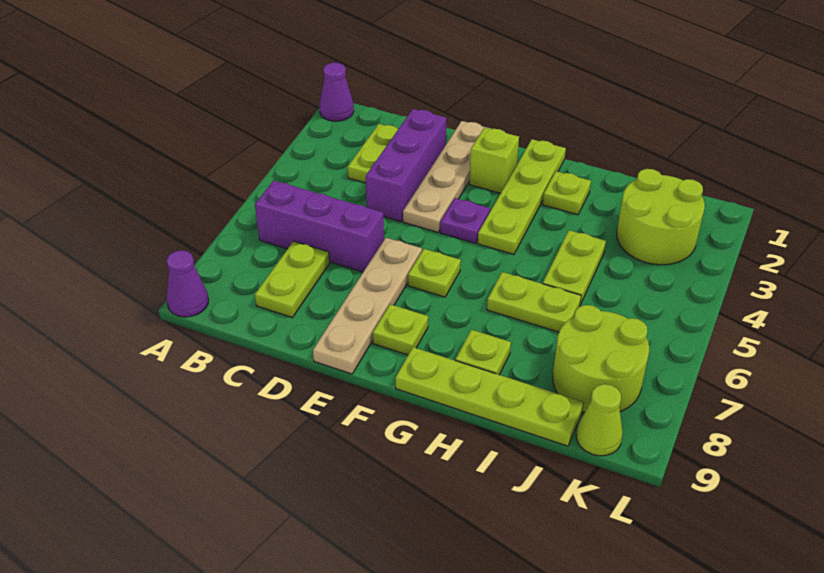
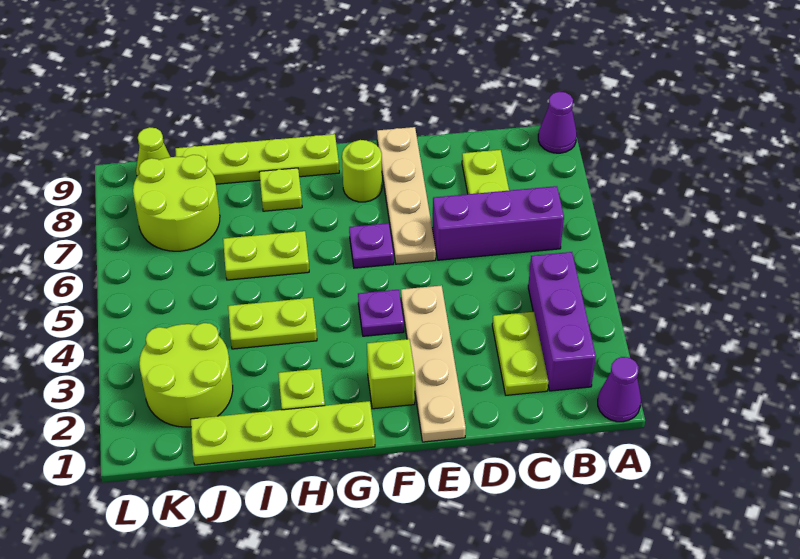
purple brick D2:D4 level 1 -> purple brick B2:B4 level 1
lime plate F6 level 1 -> purple plate F6 level 1
lime plate F8 level 1 -> lime round brick F8 level 1
lime plate G1:G4 level 1 -> lime plate G1:J1 level 1
lime plate I4:I5 level 1 -> lime plate H4:I4 level 1

